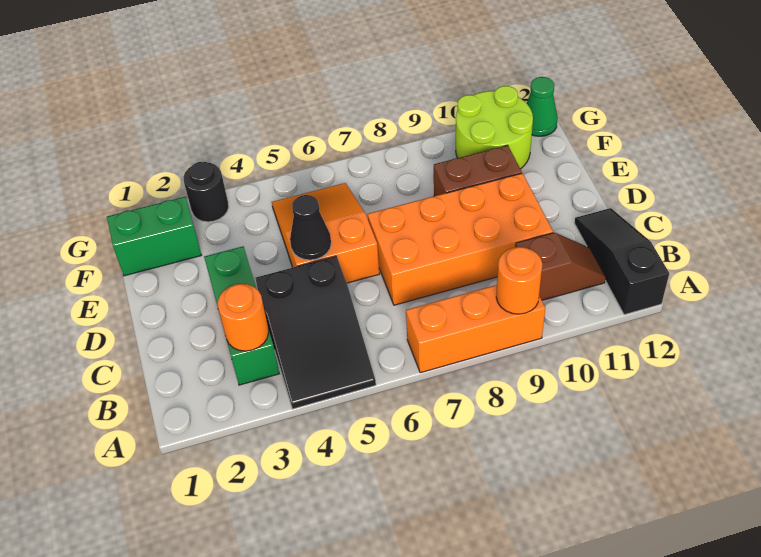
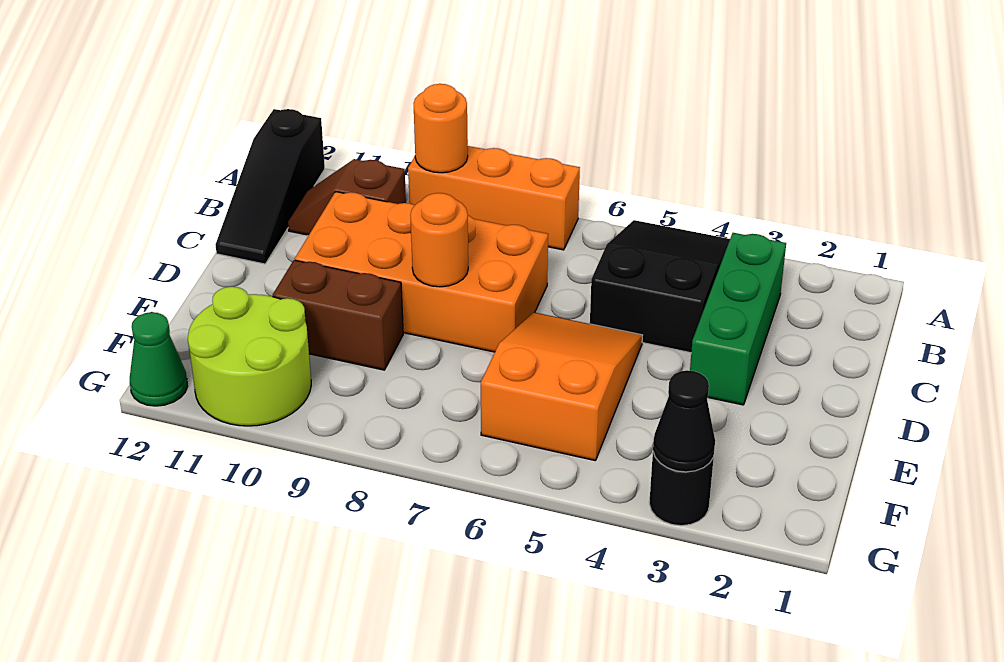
orange round brick B3 level 2 -> orange round brick D8 level 2
orange slope D5:F6 level 1 top D -> orange slope D5:F6 level 1 top F
black cone D5 level 2 -> black cone G3 level 2
green brick F1:F2 level 1 -> none

